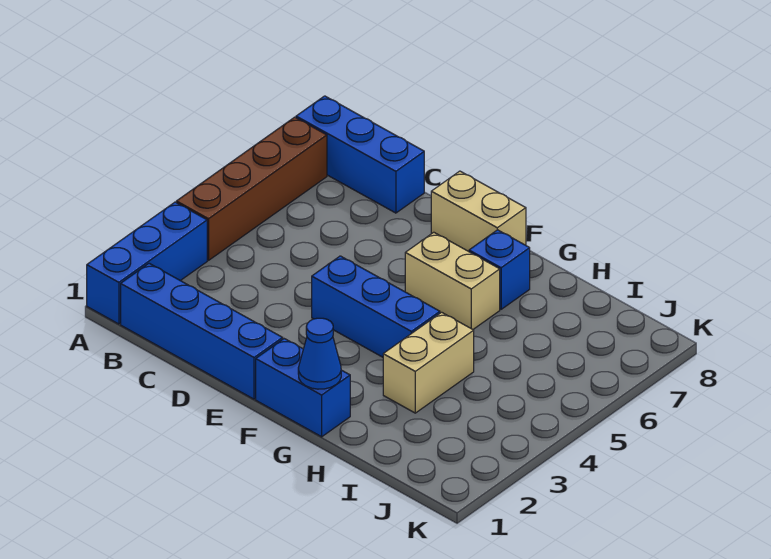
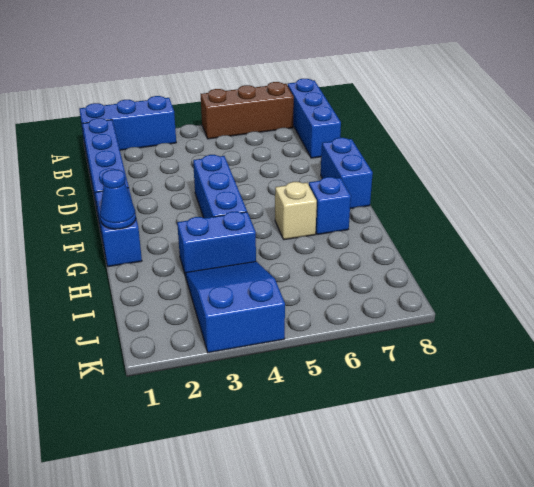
brown brick A4:A7 level 1 -> brown brick A5:A7 level 1
tan brick E8:F8 level 1 -> blue brick E8:F8 level 1
tan brick F6:G6 level 1 -> tan brick G6 level 1
tan brick H3:H4 level 1 -> blue brick H3:H4 level 1
none -> blue slope I3:K4 level 1 top K

